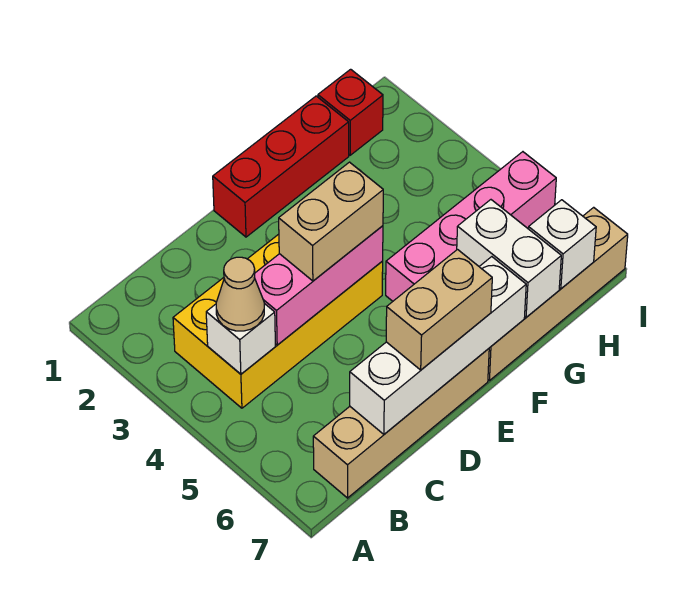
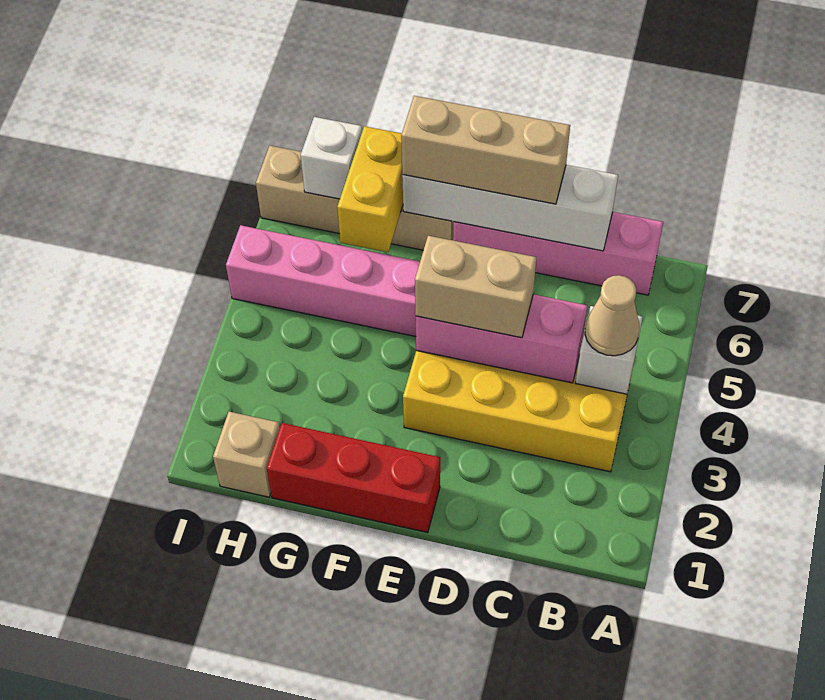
tan brick B7:E7 level 1 -> pink brick B7:E7 level 1
tan brick D7:E7 level 3 -> tan brick D7:F7 level 3
white brick G6:G7 level 2 -> yellow brick G6:G7 level 2
red brick H1 level 1 -> tan brick H1 level 1

